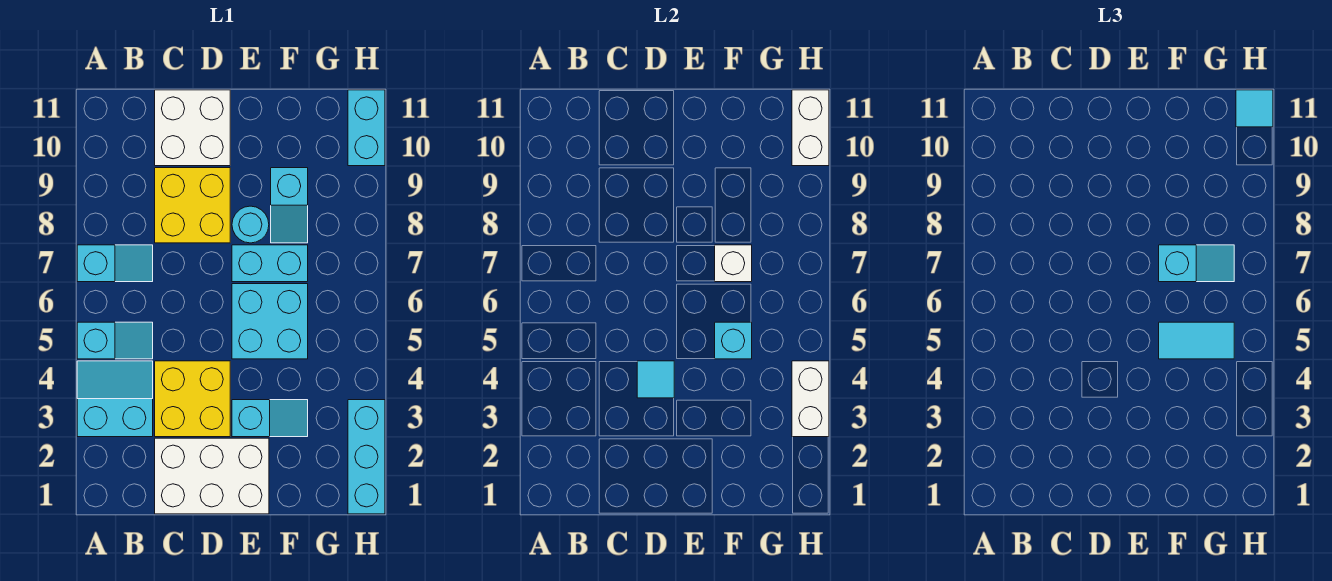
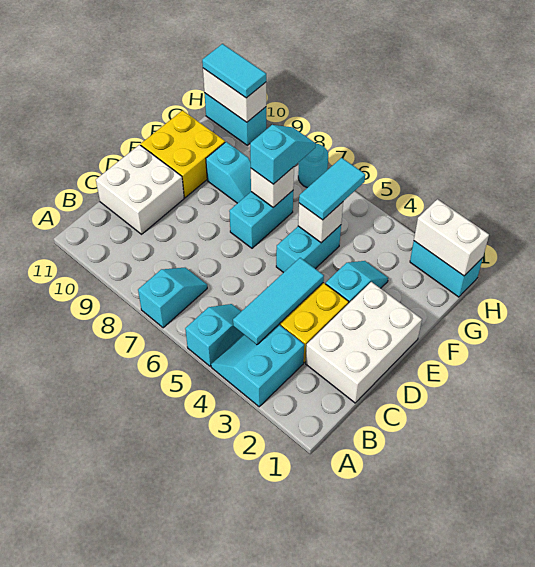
yellow brick C8:D9 level 1 -> yellow brick E10:F11 level 1
cyan tile D4 level 2 -> cyan tile B4:D4 level 2
cyan brick E5:F6 level 1 -> cyan brick E5:F5 level 1
cyan round brick E8 level 1 -> cyan round brick H7 level 1
cyan brick F5 level 2 -> white brick F5 level 2
cyan brick H1:H3 level 1 -> cyan brick H1:H2 level 1
white brick H3:H4 level 2 -> white brick H1:H2 level 2
cyan tile H11 level 3 -> cyan tile H10:H11 level 3

